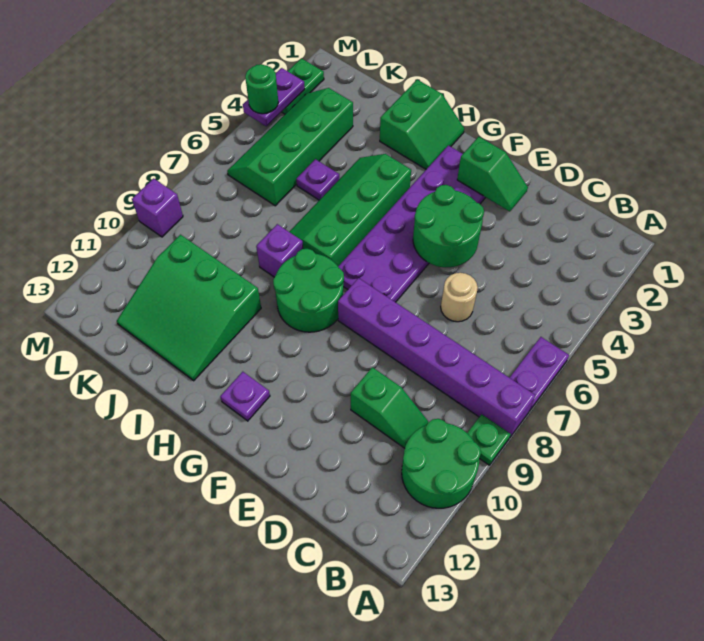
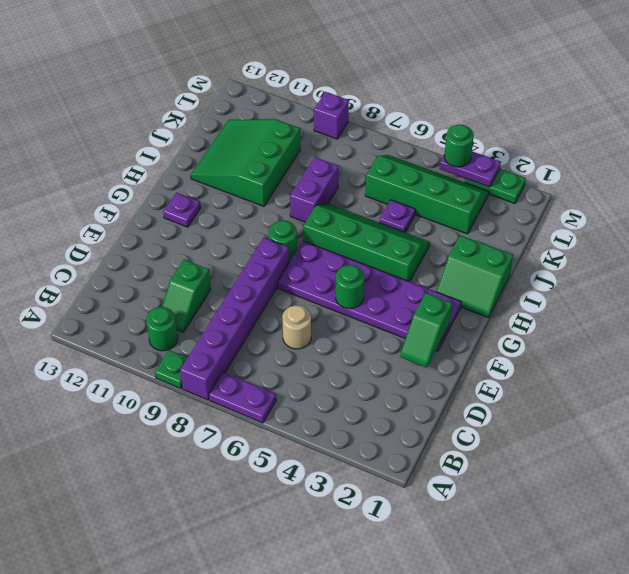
green round brick A10:B11 level 1 -> green round brick B10 level 1
green round brick E4:F5 level 2 -> green round brick F5 level 2
green round brick G8:H9 level 1 -> green round brick G8 level 1
purple brick I8 level 1 -> purple brick I8:J8 level 1

